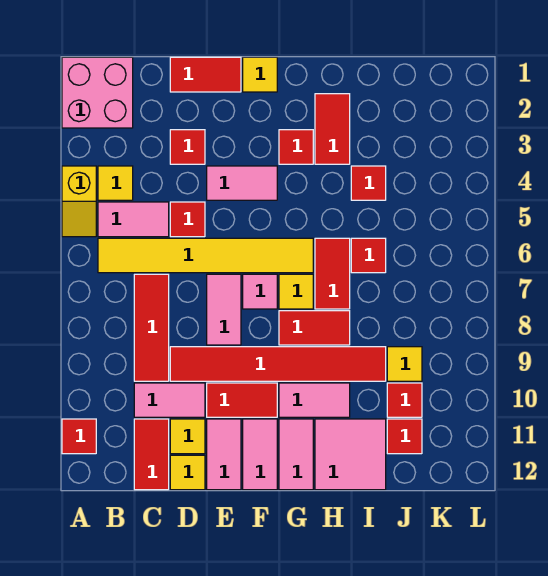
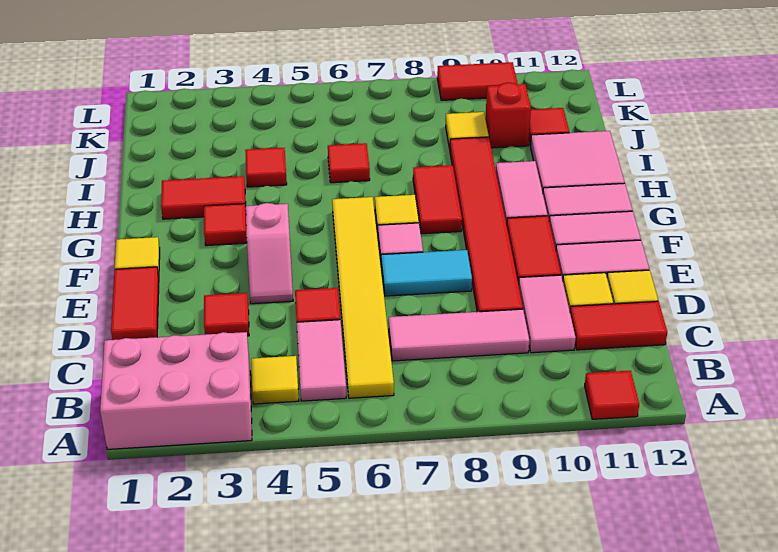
pink brick A1:B2 level 1 -> pink brick A1:B3 level 1
yellow slope A4:A5 level 1 top 4 -> none
red tile C7:C9 level 1 -> pink tile C7:C9 level 1
pink tile E4:F4 level 1 -> pink slope E4:F4 level 1 top F
pink tile E7:E8 level 1 -> cyan tile E7:E8 level 1
red tile H6:H7 level 1 -> red tile L9:L10 level 1
red tile J10 level 1 -> red brick J10 level 1

